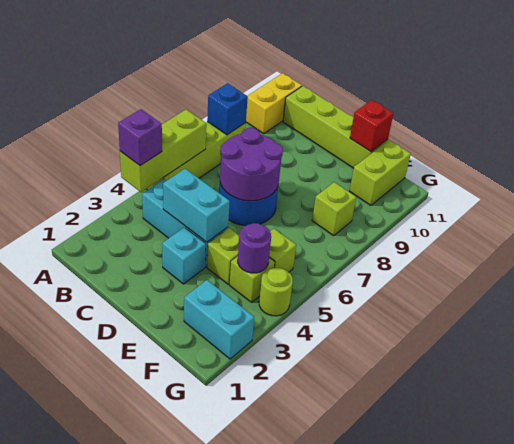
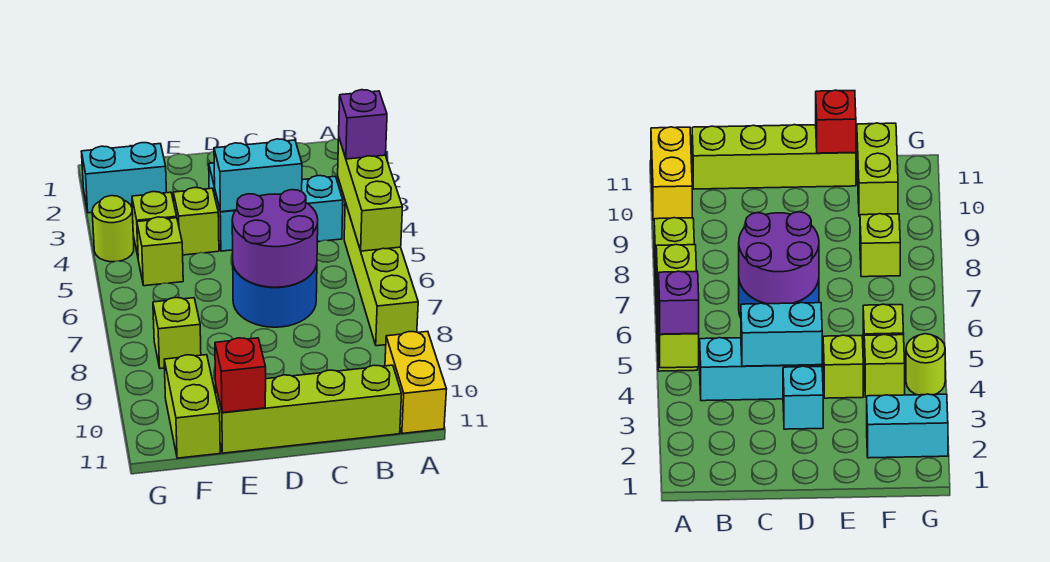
blue brick A8 level 2 -> none
purple round brick F4 level 2 -> none

